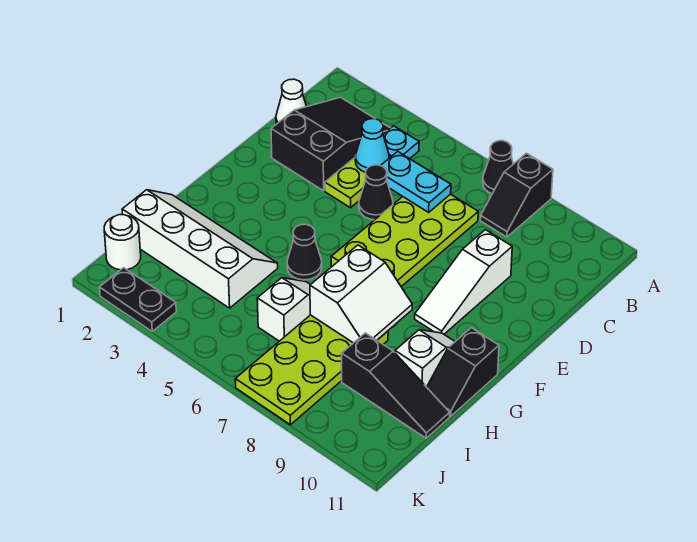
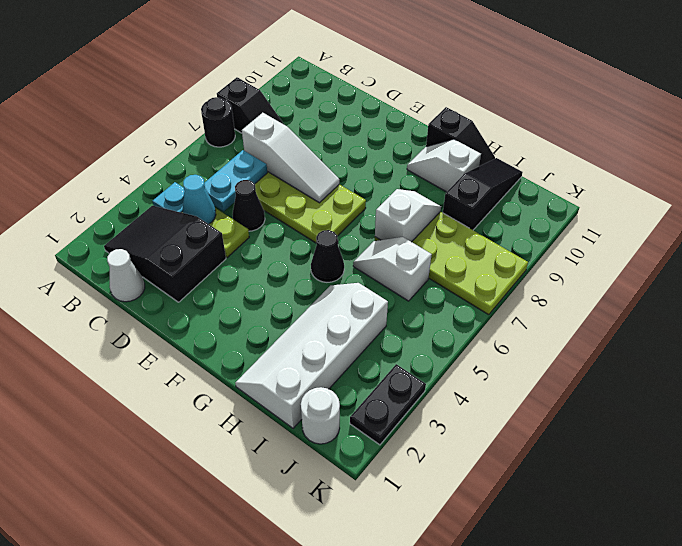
black cone A7 level 1 -> black round brick A7 level 1
white slope D9:F9 level 1 top D -> white slope C7:E7 level 2 top C
white slope G7:H8 level 2 top 7 -> white slope H7:H8 level 2 top 7

